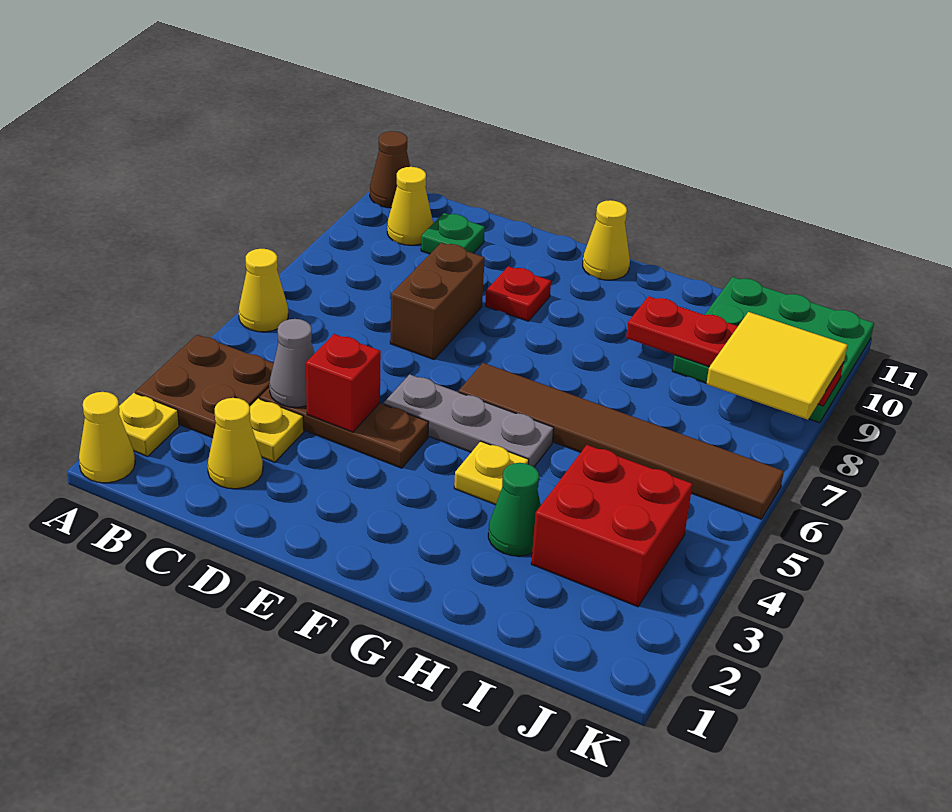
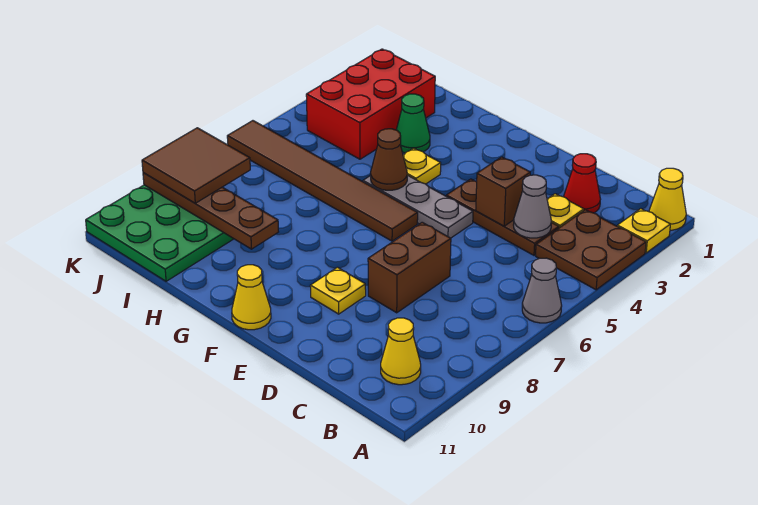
yellow cone A6 level 1 -> grey cone A6 level 1
brown cone A11 level 1 -> brown cone G5 level 2
yellow cone C2 level 1 -> red cone C2 level 1
green plate C10 level 1 -> none
red brick D4 level 2 -> brown brick D4 level 2
red plate E9 level 1 -> yellow plate E9 level 1
red plate H9:K9 level 2 -> brown plate H9:K9 level 2
red brick I3:J4 level 1 -> red brick I2:J4 level 1
yellow tile J8:K9 level 3 -> brown tile J8:K9 level 3

